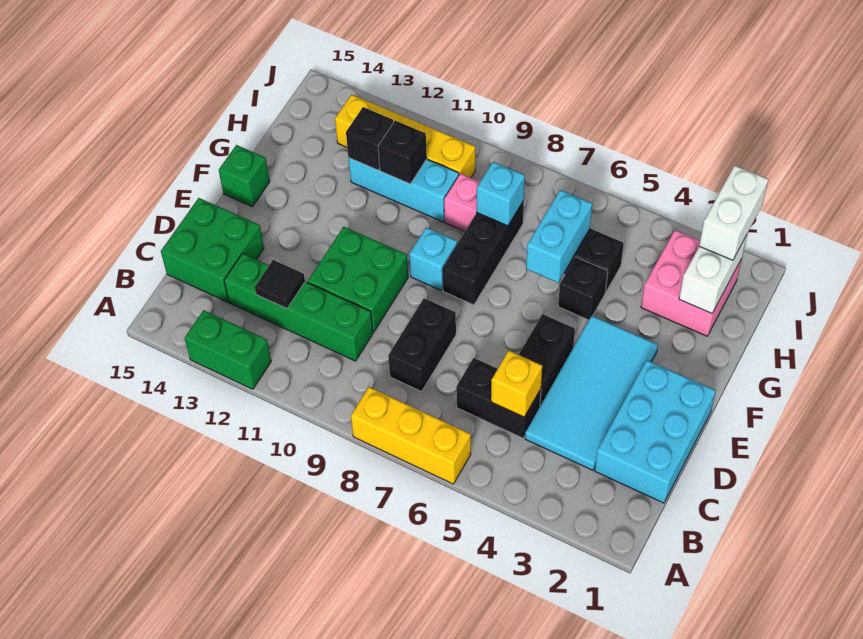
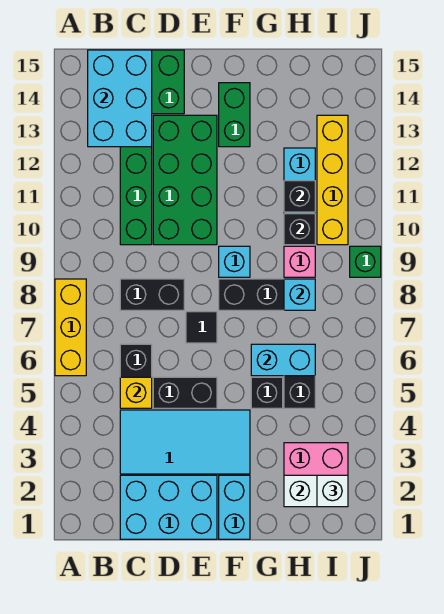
green brick A12:A13 level 1 -> green brick F13:F14 level 1
none -> cyan brick B13:C15 level 2
black tile C12 level 2 -> black tile E7 level 1
green brick D10:E11 level 1 -> green brick D10:E13 level 1
none -> cyan brick F1:F2 level 1
green brick F15 level 1 -> green brick J9 level 1
black brick H12 level 2 -> black brick H10 level 2
white brick I2:J2 level 3 -> white brick I2 level 3

